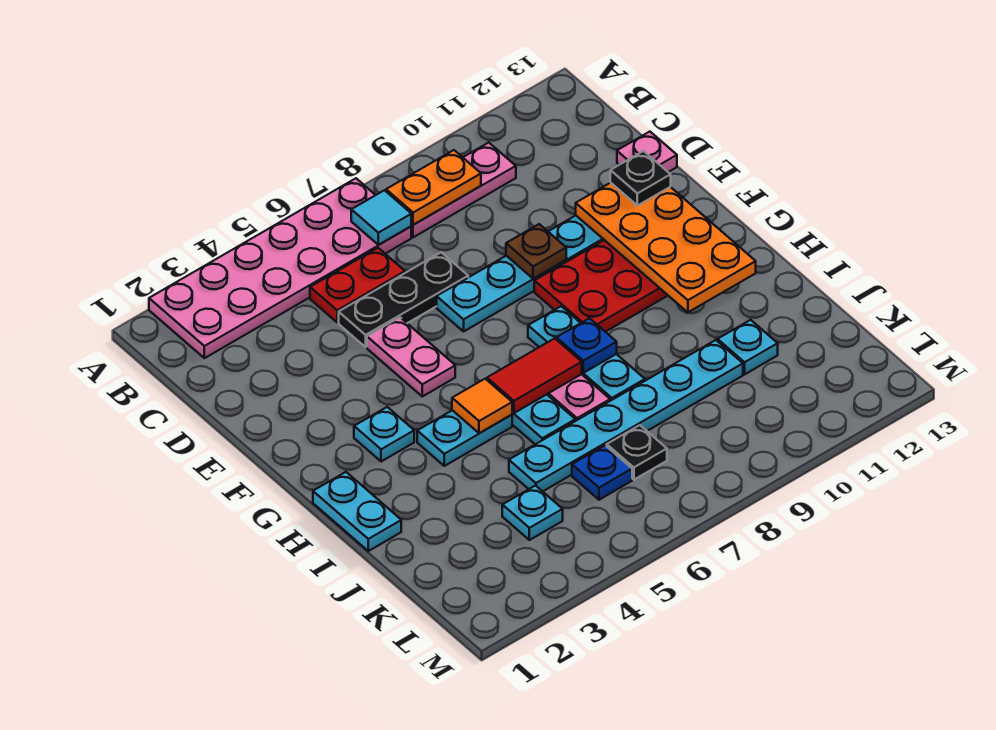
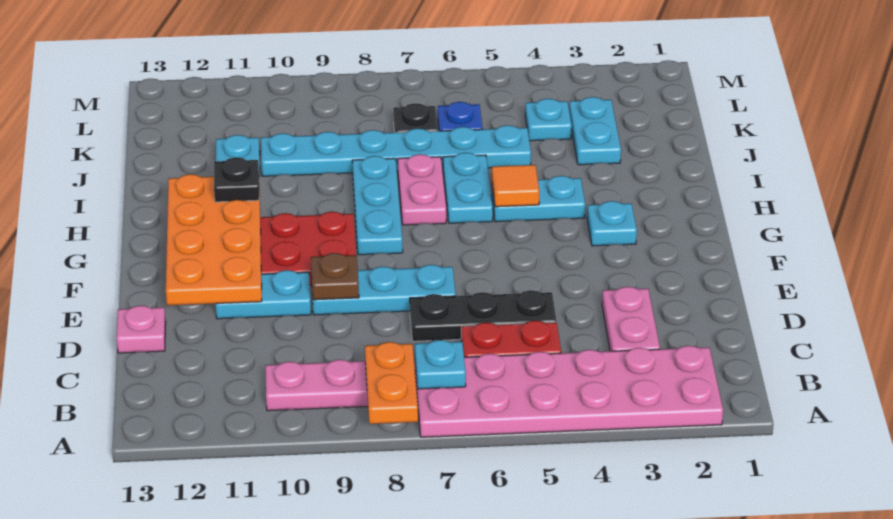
cyan tile B7 level 2 -> cyan plate B7 level 2
orange plate B8:B9 level 2 -> orange plate A8:B8 level 2
pink plate E5:F5 level 1 -> pink plate C3:D3 level 1
black plate E12 level 3 -> black plate H11 level 3
cyan plate H1:I1 level 1 -> cyan plate J3:K3 level 1
red tile H6:H7 level 2 -> none
blue plate H8 level 2 -> none

